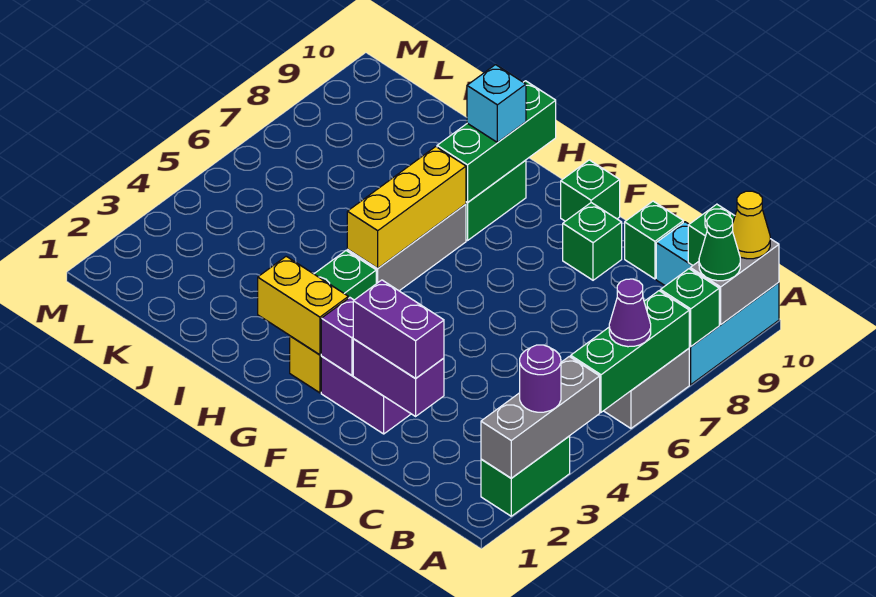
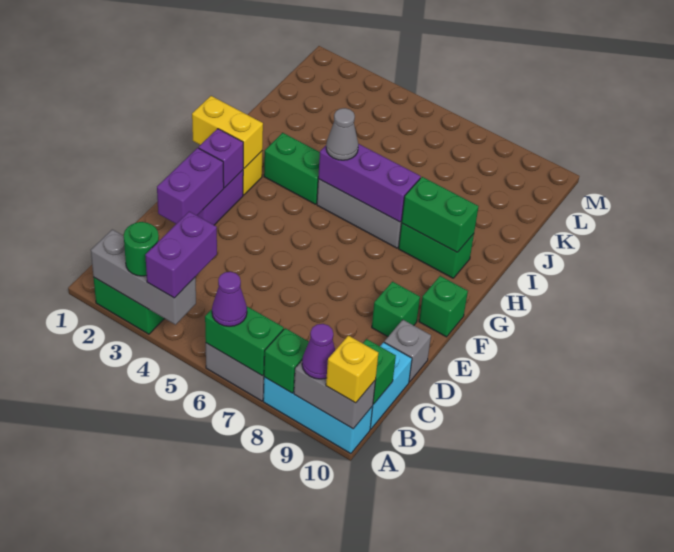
purple round brick A3 level 3 -> green round brick A3 level 3
green brick A5:A7 level 2 -> green brick A6:A7 level 2
green cone A9 level 3 -> purple cone A9 level 3
yellow cone A10 level 3 -> yellow brick A10 level 3
purple brick D2:E2 level 3 -> purple brick A4:B4 level 3
green brick D10 level 1 -> grey brick D10 level 1
yellow brick G2:H2 level 2 -> yellow brick G1:G2 level 2
yellow brick H5:H7 level 2 -> purple brick H5:H7 level 2
none -> grey cone H5 level 3
green brick H8:H10 level 2 -> green brick H8:H9 level 2
cyan brick H9 level 3 -> none

